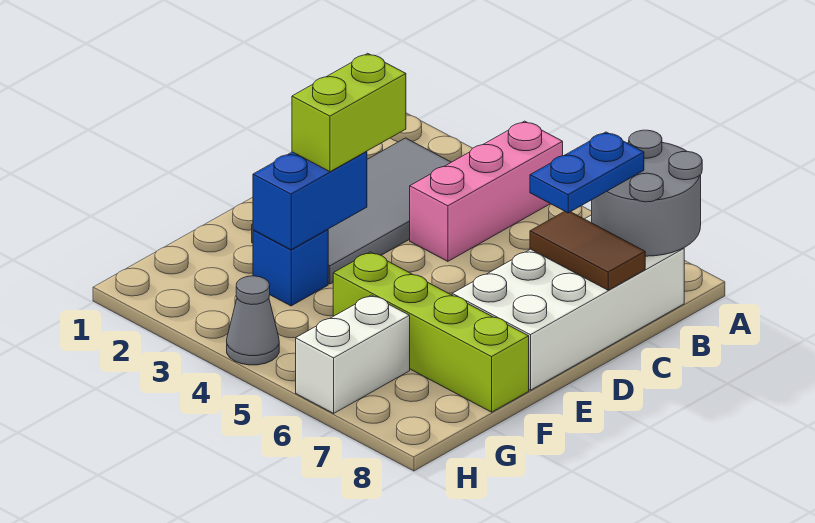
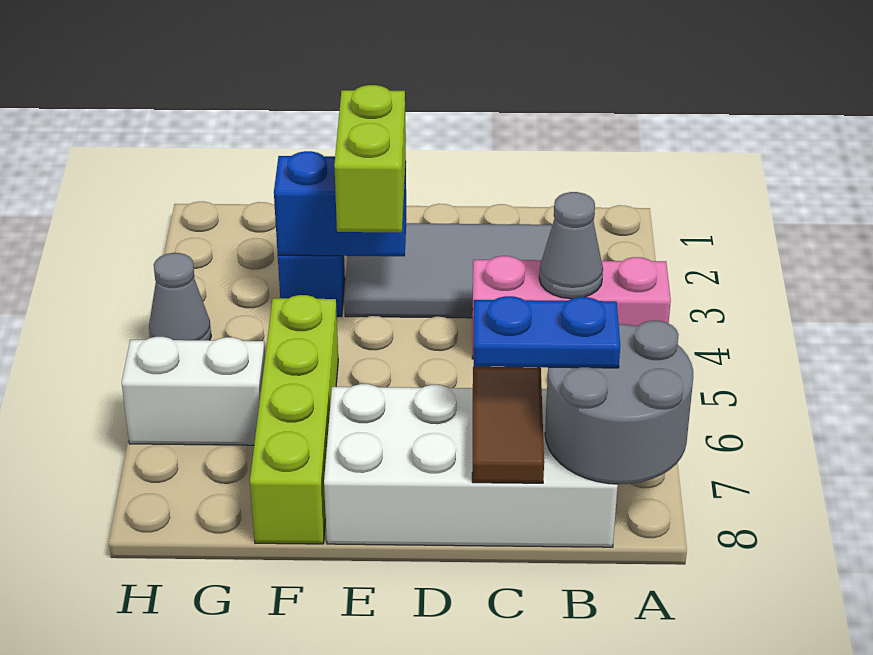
none -> grey cone B4 level 2
lime brick D3:E3 level 3 -> lime brick E3:E4 level 3

